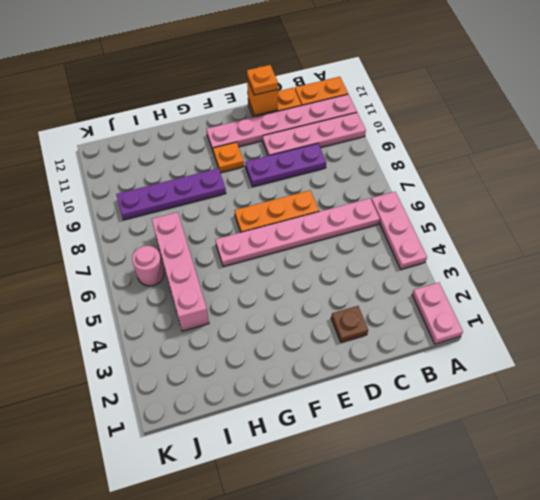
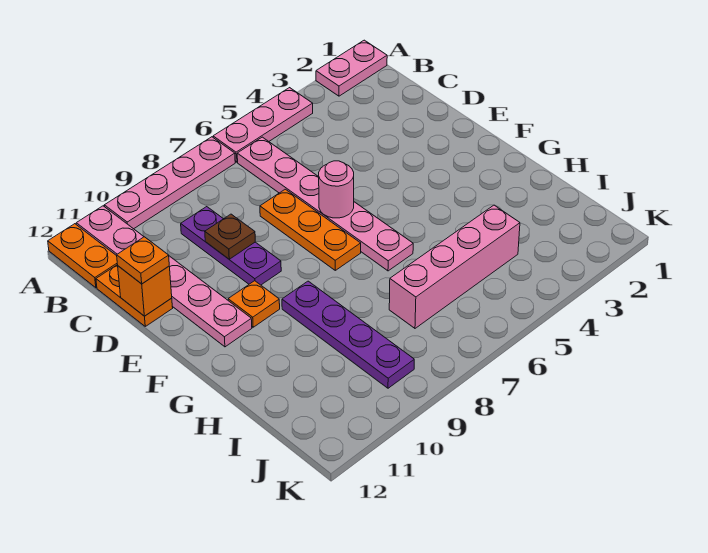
pink plate A10:D10 level 1 -> pink plate A7:A10 level 1
brown plate D2 level 1 -> brown plate D9 level 2
pink round brick J6 level 1 -> pink round brick E6 level 2

